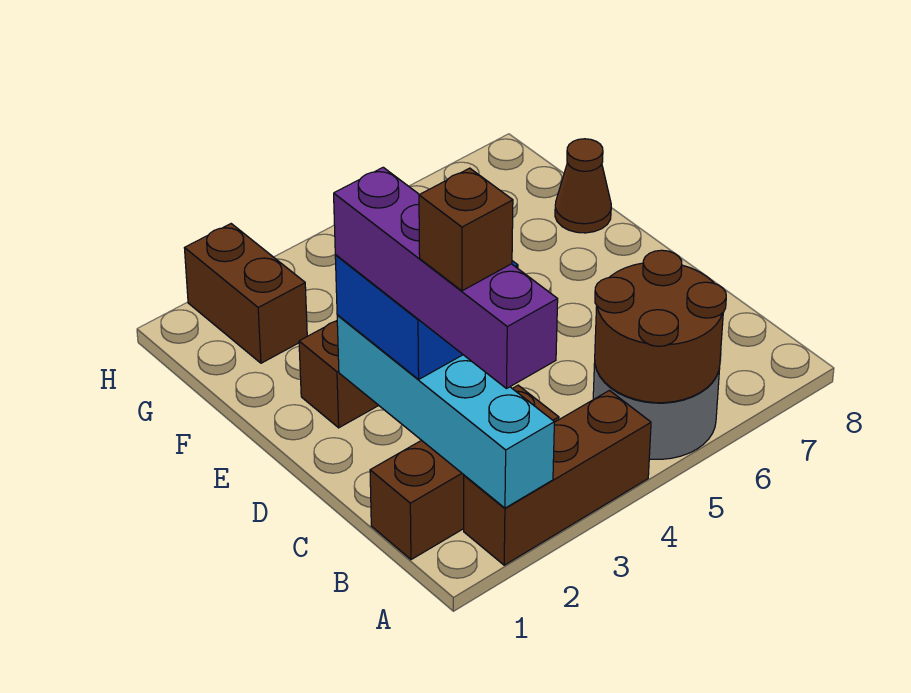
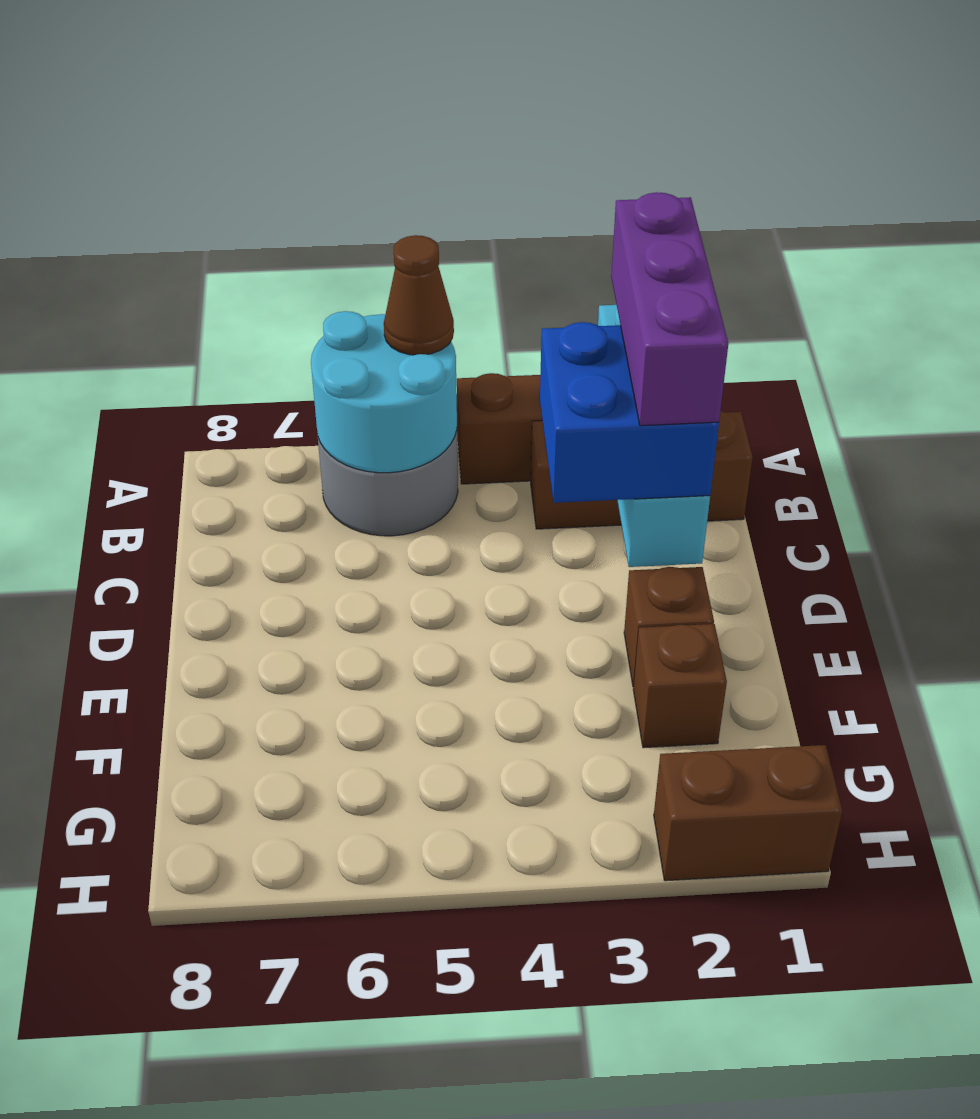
purple brick A2:D2 level 4 -> purple brick B2:D2 level 4
brown round brick A5:B6 level 2 -> cyan round brick A5:B6 level 2
brown brick B2 level 5 -> brown brick F2 level 1
brown cone F8 level 1 -> brown cone A5 level 3
brown brick G2:H2 level 1 -> brown brick H1:H2 level 1

